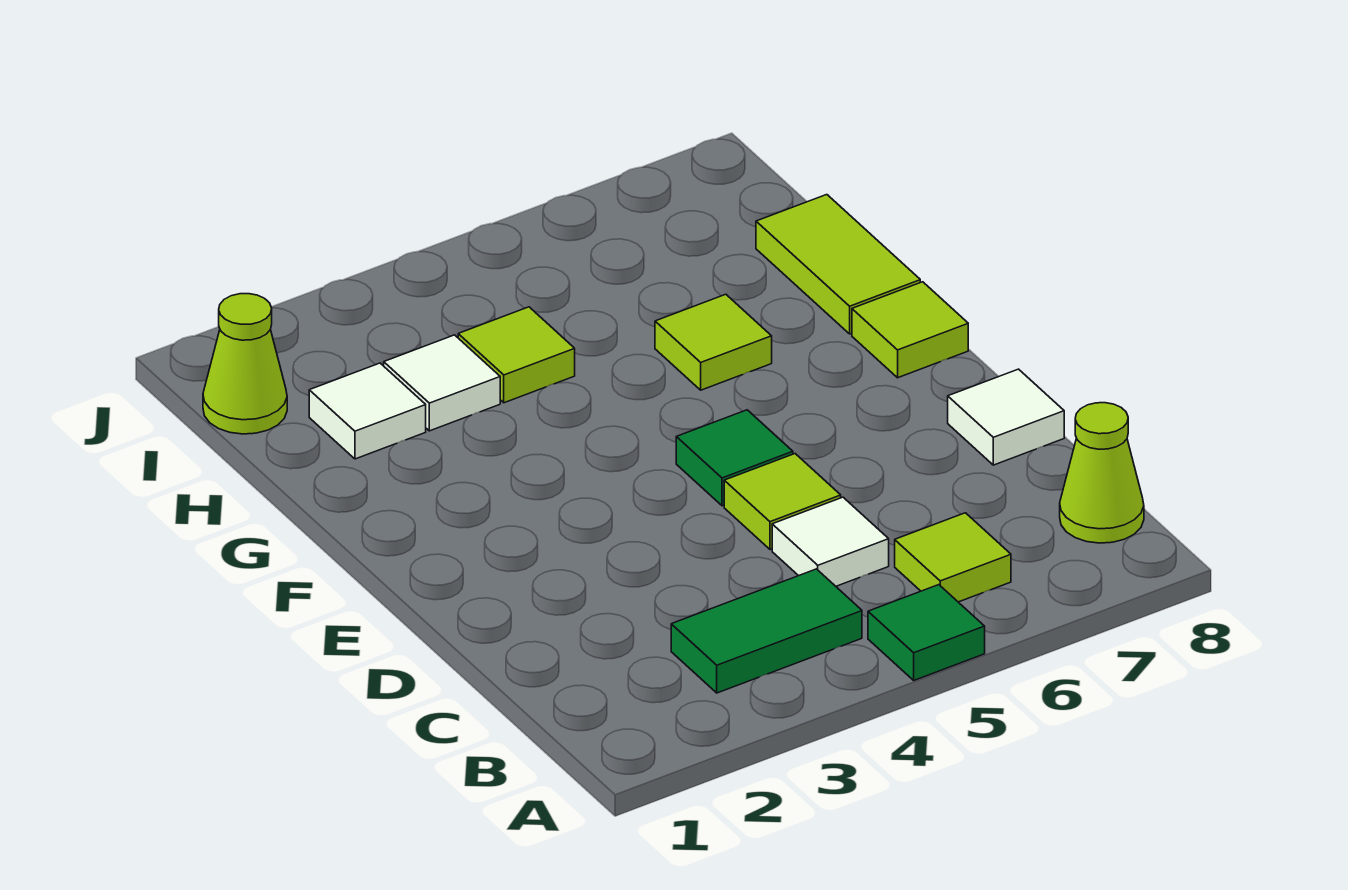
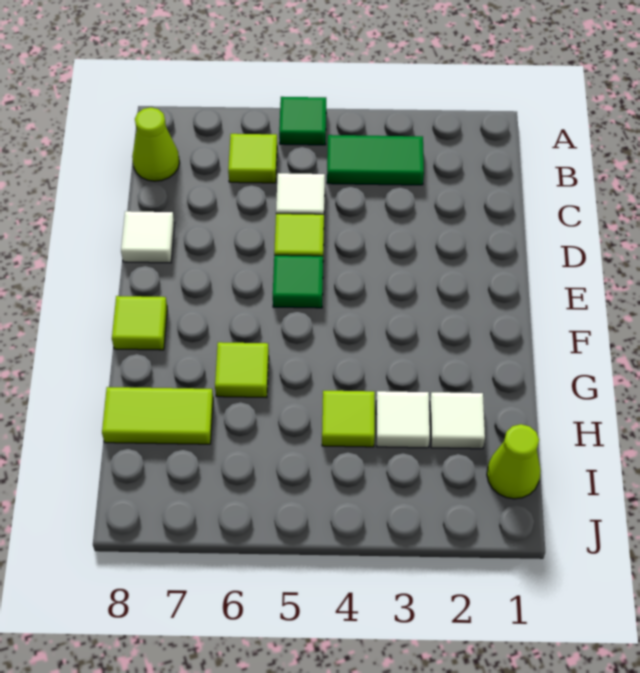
lime tile G8:H8 level 1 -> lime tile H7:H8 level 1

